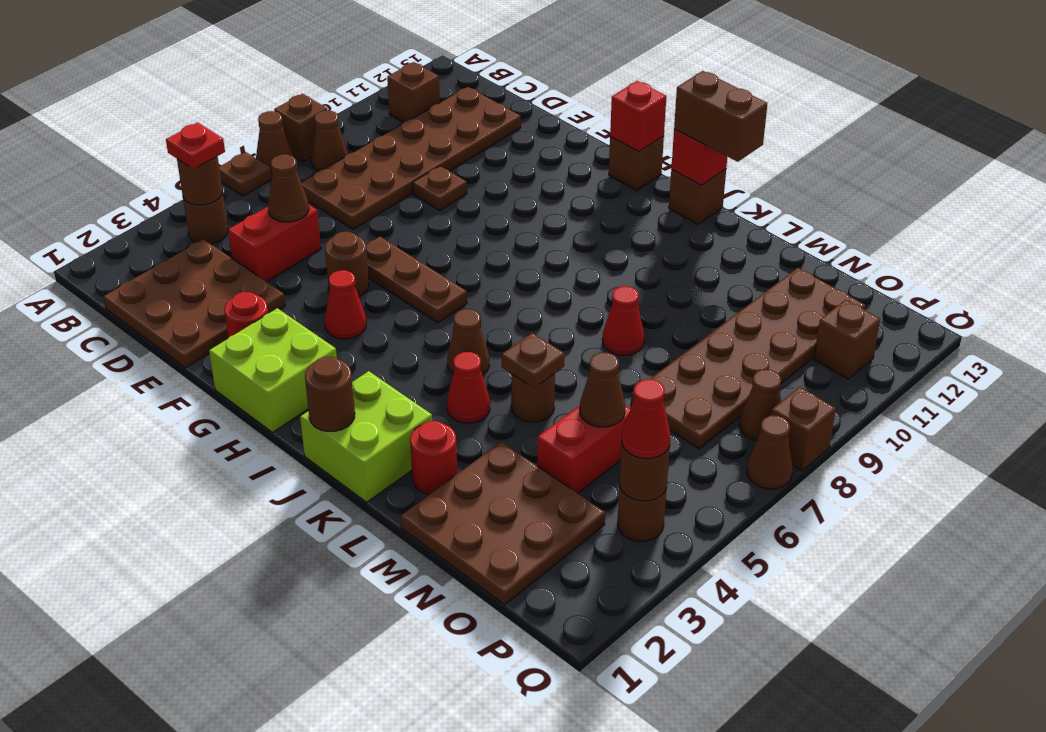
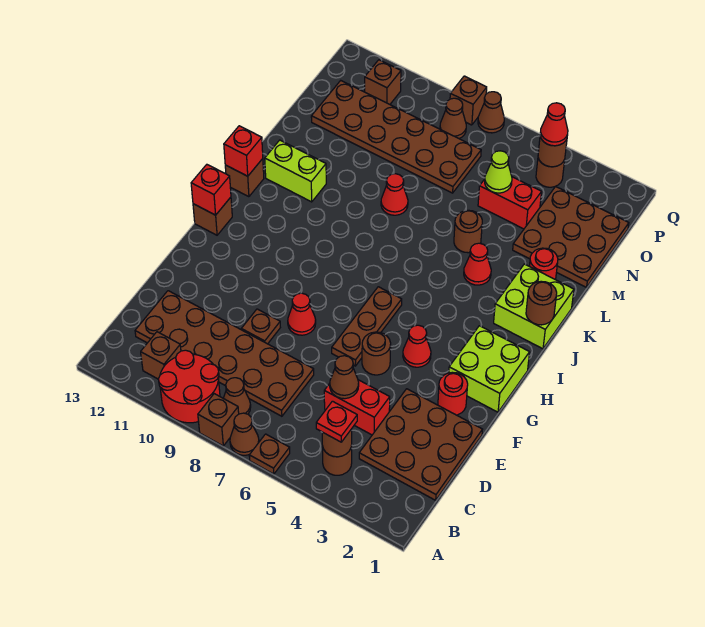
none -> red round brick A9:B10 level 1
none -> red cone F8 level 1
brown cone J5 level 1 -> none
brown brick J13:K13 level 3 -> none
none -> lime brick K11:K12 level 1
brown plate L5 level 2 -> none
brown cone N5 level 2 -> lime cone N5 level 2

